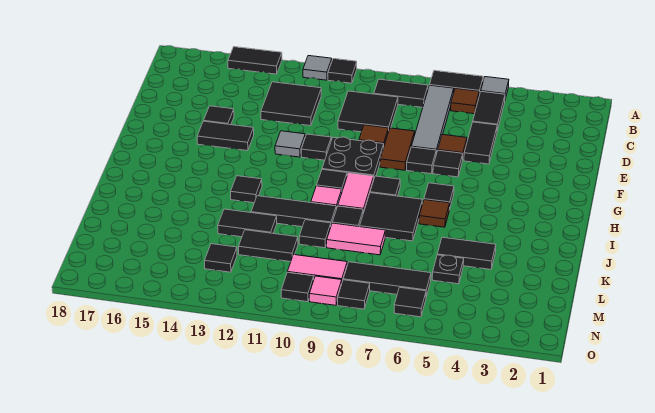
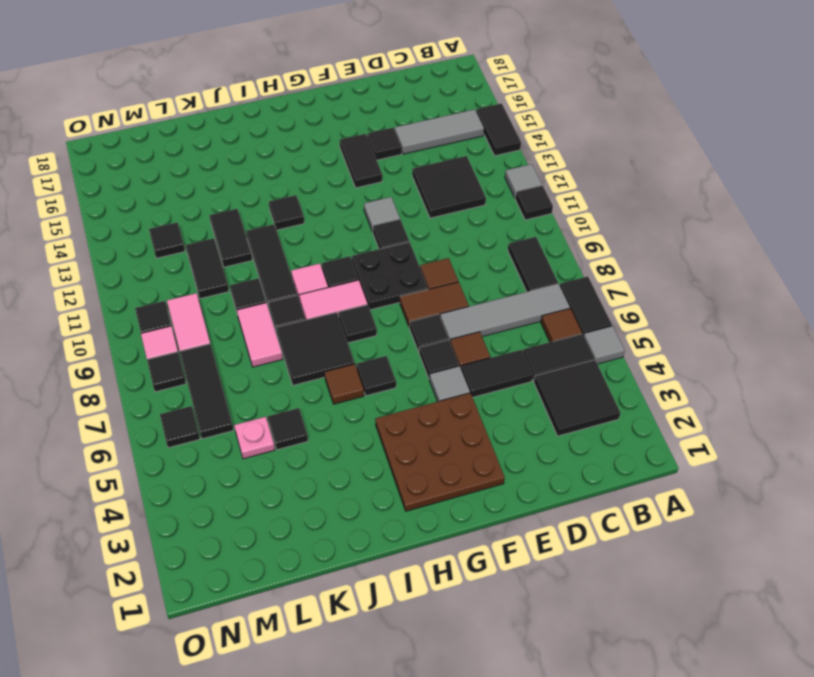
none -> grey tile B15:D15 level 1
black tile C9:D10 level 1 -> black tile B3:C4 level 1
none -> brown plate F2:H4 level 1
none -> grey tile F5 level 1
black tile K4:K5 level 1 -> black tile K5 level 1
black plate L5 level 1 -> pink plate L5 level 1

